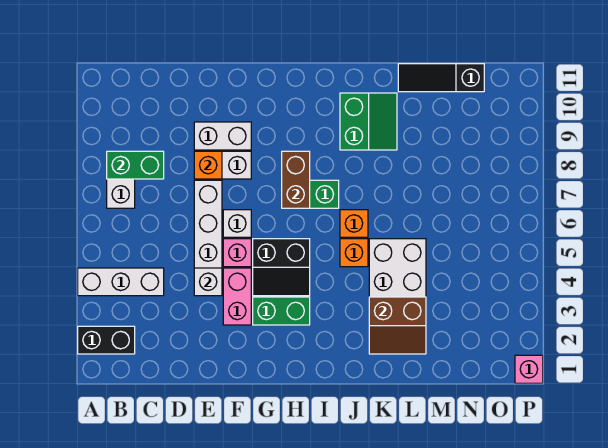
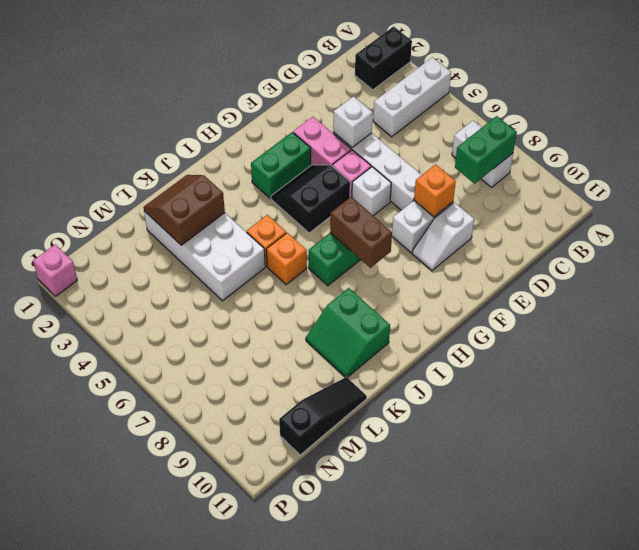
white brick E9:F9 level 1 -> white slope E9:F9 level 1 top E

